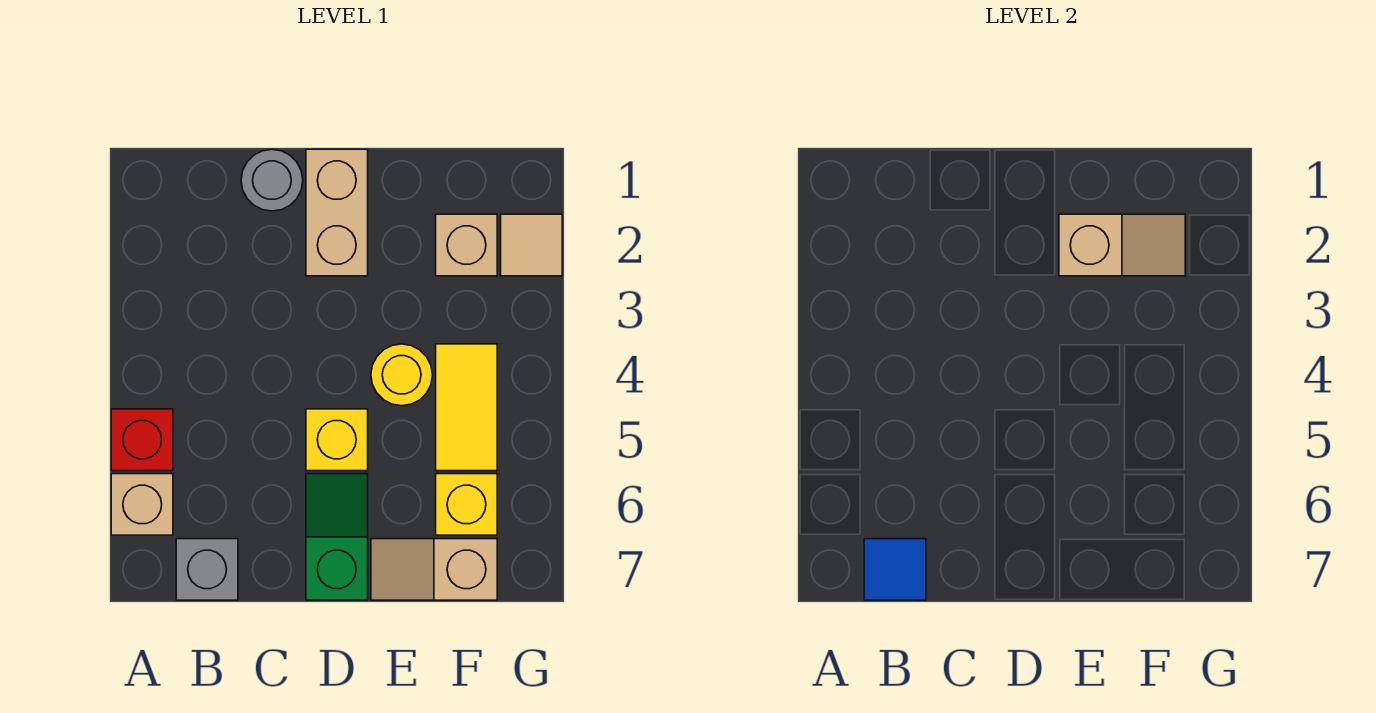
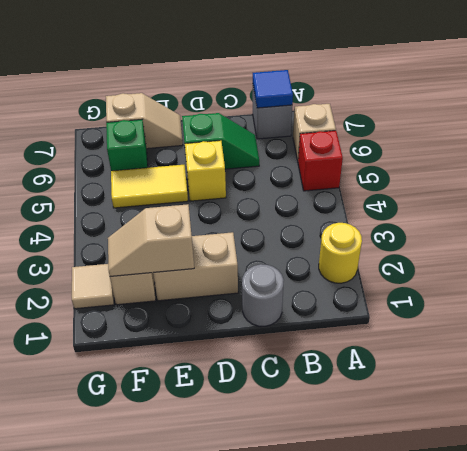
tan brick D1:D2 level 1 -> tan brick D2:E2 level 1
green slope D6:D7 level 1 top 7 -> green slope C6:D6 level 1 top D
yellow round brick E4 level 1 -> yellow round brick A2 level 1
yellow tile F4:F5 level 1 -> yellow tile E5:F5 level 1
yellow brick F6 level 1 -> green brick F6 level 1

